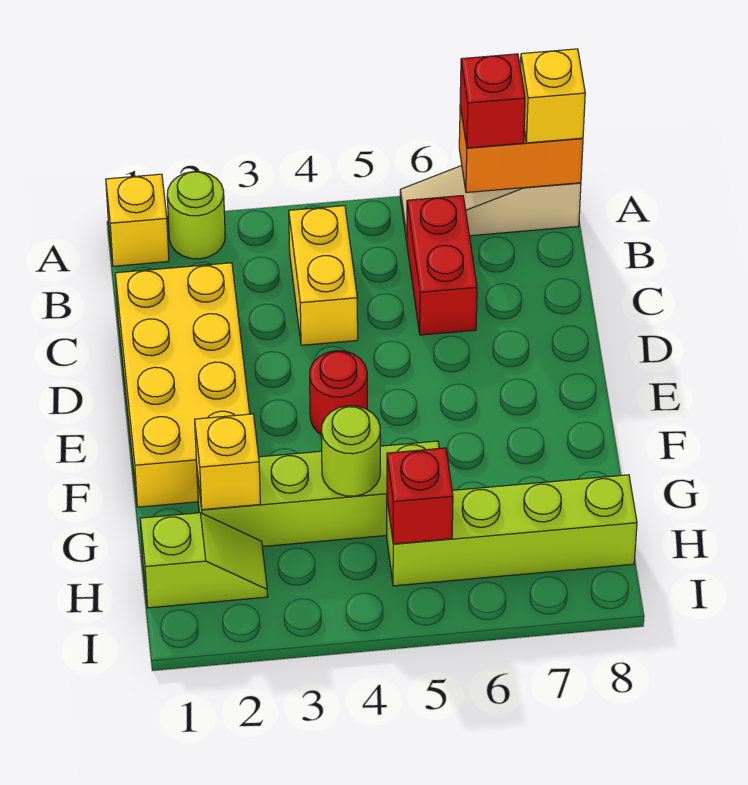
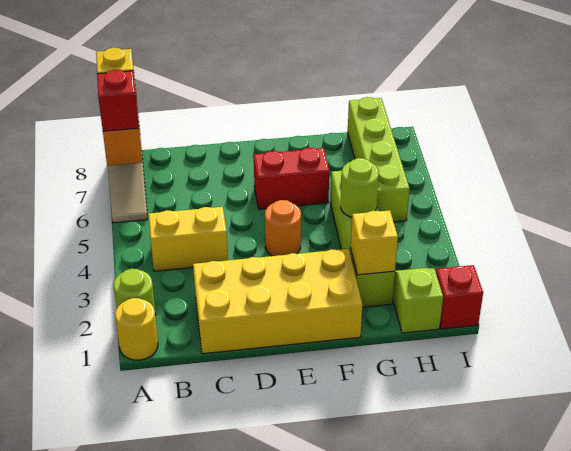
yellow brick A1 level 1 -> yellow round brick A1 level 1
red brick B6:C6 level 1 -> red brick E6:F6 level 1
red round brick E4 level 1 -> orange round brick E4 level 1
red brick H5 level 2 -> red brick I1 level 1

